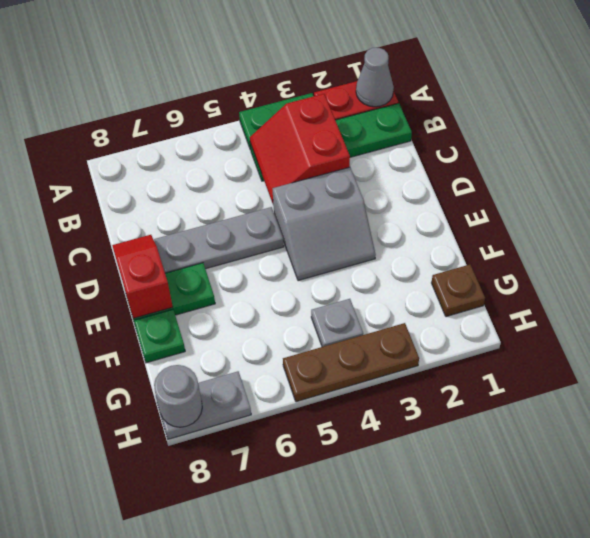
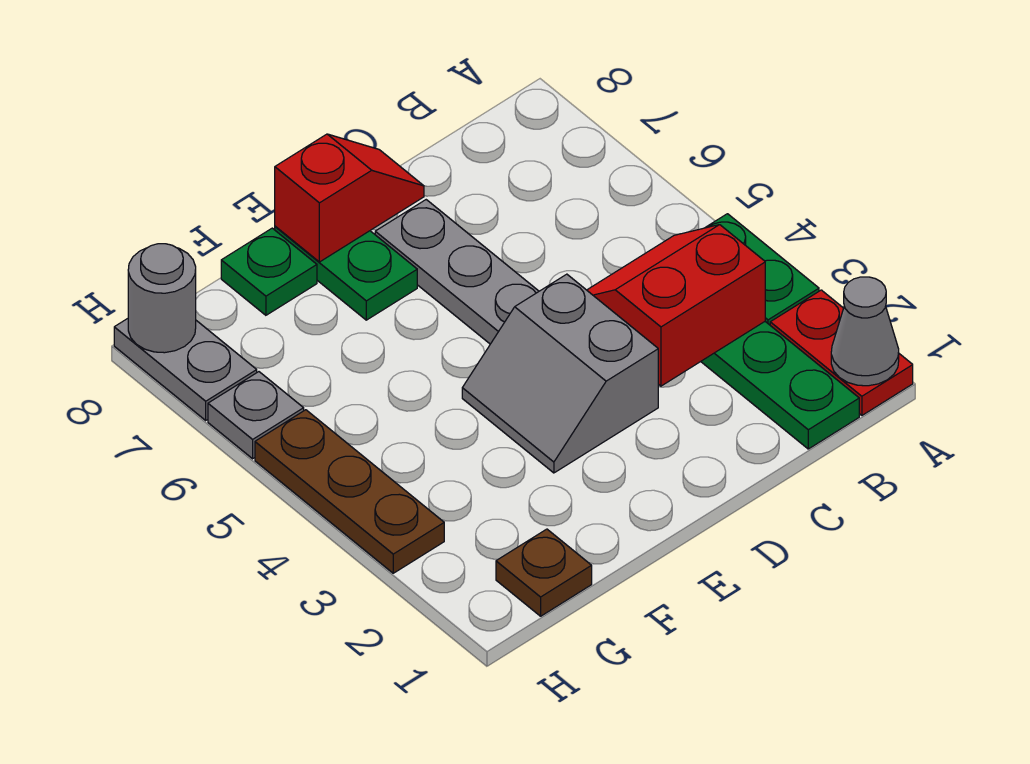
grey plate G4 level 1 -> grey plate H6 level 1

